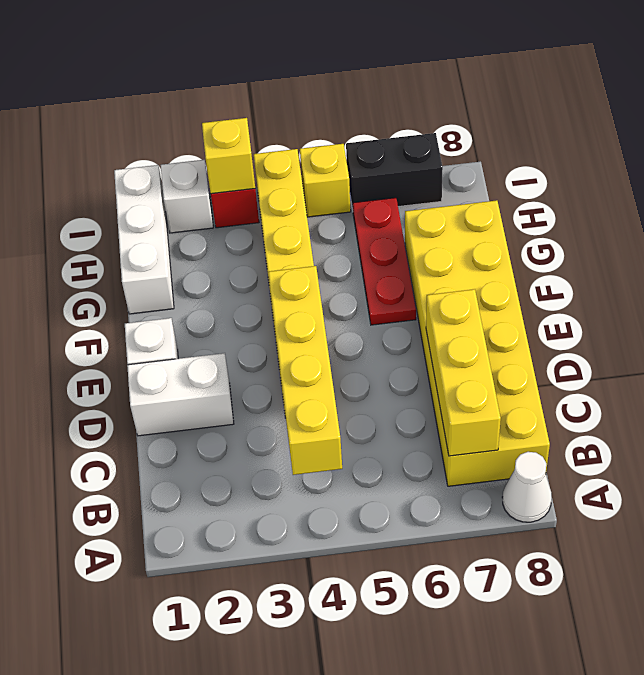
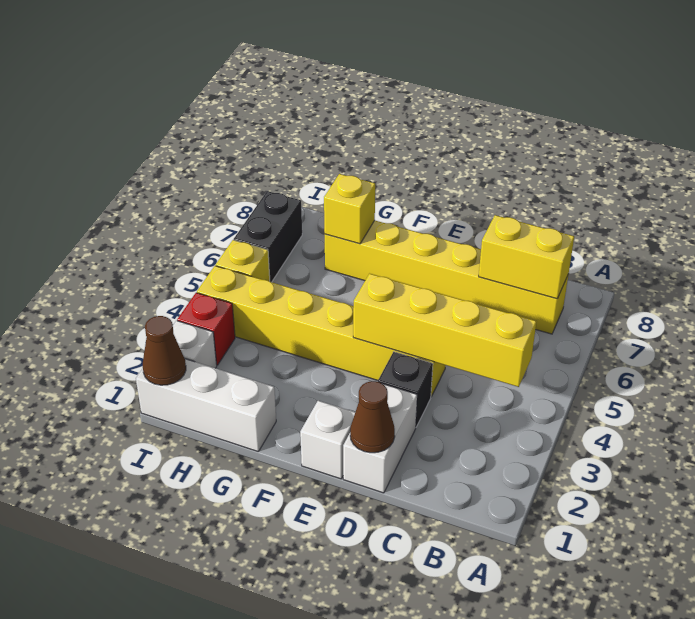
white cone A8 level 1 -> none
yellow brick B7:G8 level 1 -> yellow brick B7:G7 level 1
yellow brick B7:D7 level 2 -> yellow brick B7:C7 level 2
none -> brown cone D1 level 2
none -> black brick D3 level 1
red plate F6:H6 level 1 -> none
none -> brown cone I1 level 2
yellow brick I3 level 2 -> yellow brick G7 level 2

